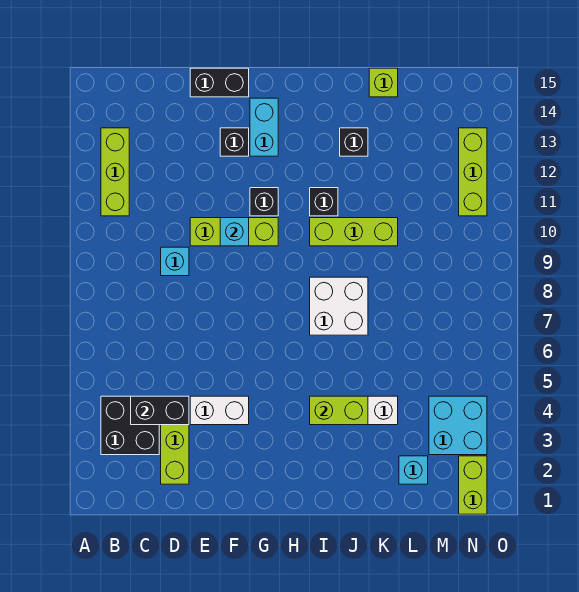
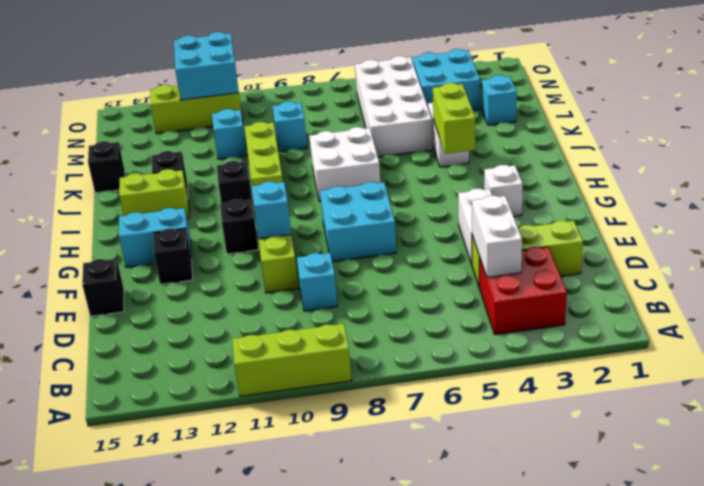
black brick B3:C4 level 1 -> red brick B3:C4 level 1
lime brick B11:B13 level 1 -> lime brick A9:A11 level 1
black brick C4:D4 level 2 -> white brick C4:D4 level 2
black brick E15:F15 level 1 -> black brick E15 level 1
none -> cyan brick F7:G8 level 1
none -> white brick G3 level 1
none -> white brick K5:N6 level 1
lime brick K15 level 1 -> black brick K15 level 1
none -> cyan brick L9 level 1
none -> cyan brick L11 level 1
lime brick N1:N2 level 1 -> lime brick I13:I14 level 1
none -> cyan brick N11:O12 level 2

